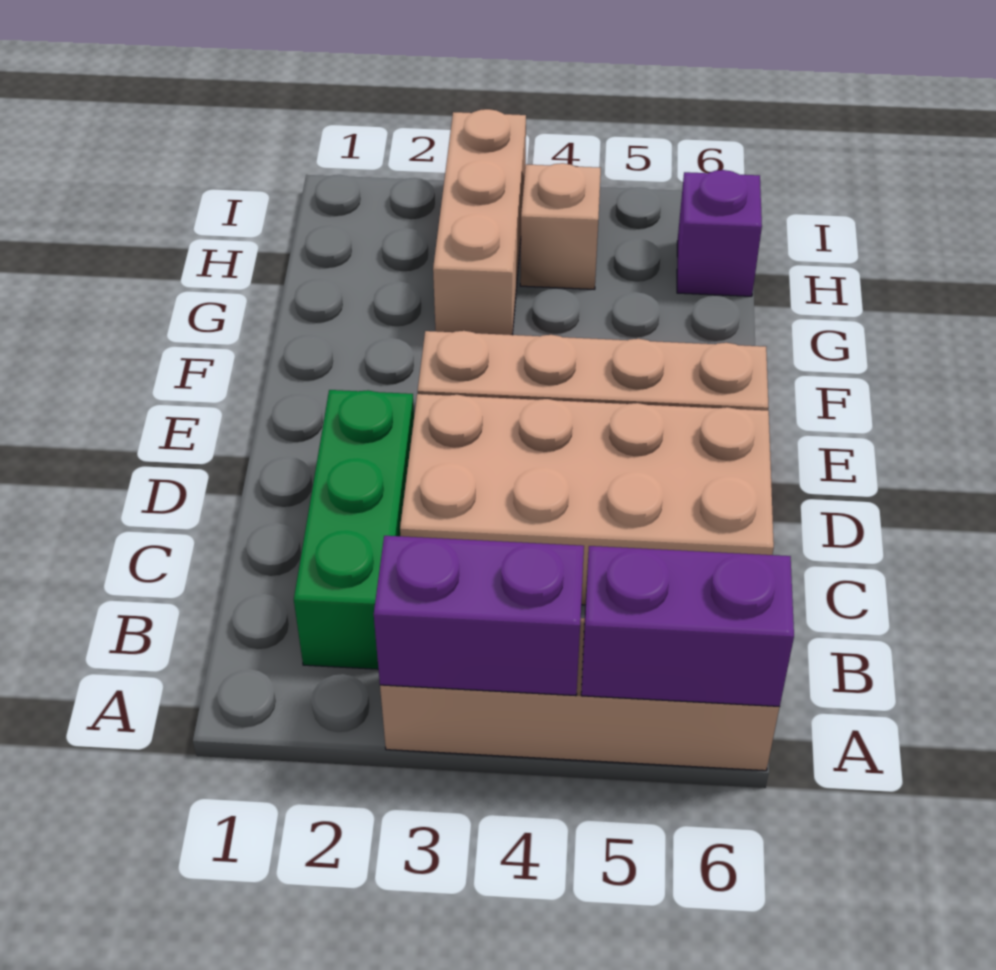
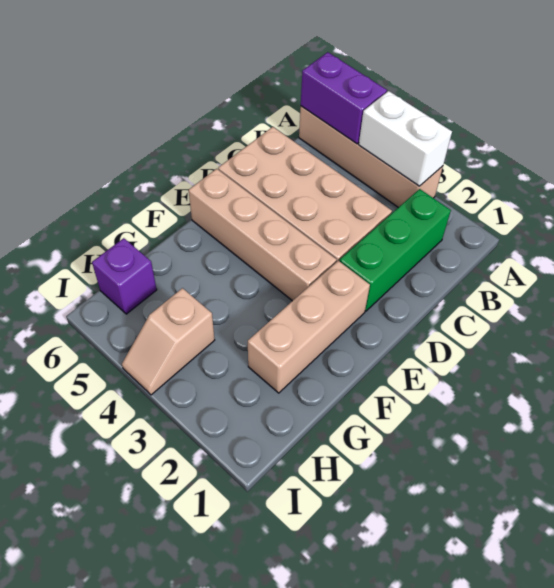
purple brick A3:A4 level 2 -> white brick A3:A4 level 2
tan brick G3:I3 level 1 -> tan brick E2:G2 level 1

